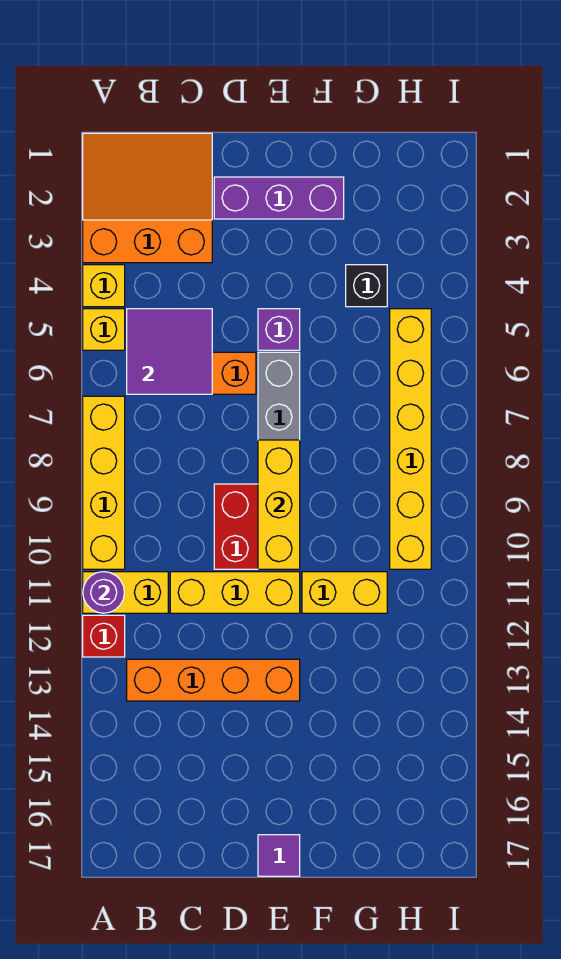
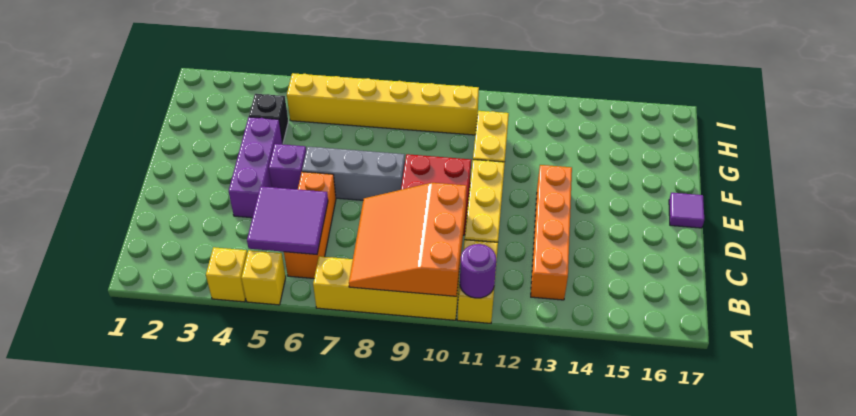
orange slope A1:C3 level 1 top 3 -> orange slope A8:C10 level 2 top 10
red brick A12 level 1 -> none
purple brick D2:F2 level 1 -> purple brick D4:F4 level 1
yellow brick E8:E10 level 2 -> none

